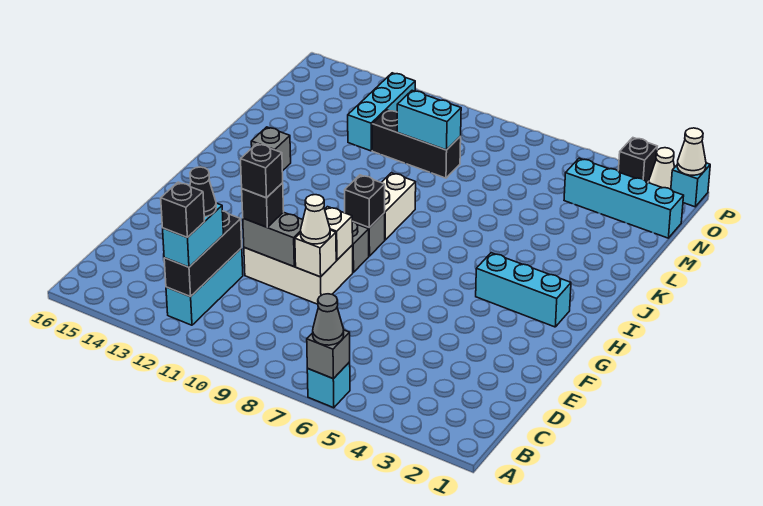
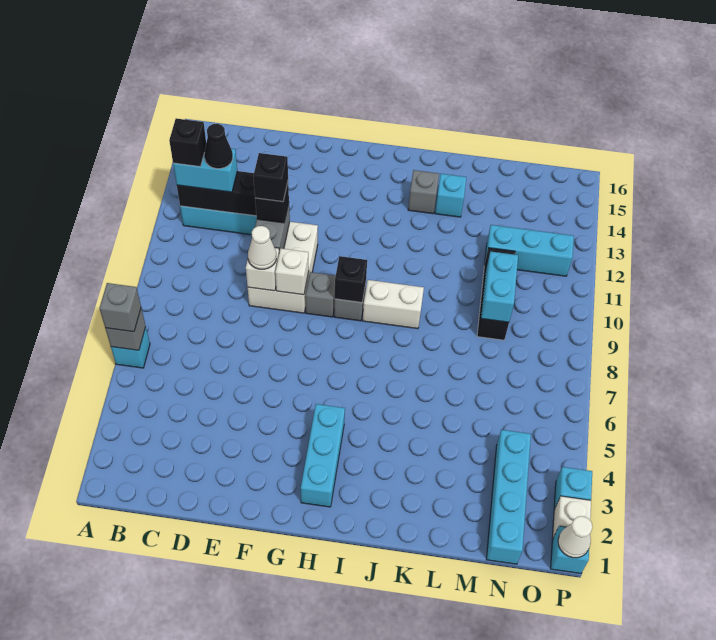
grey cone A6 level 3 -> grey brick A6 level 3
none -> cyan brick K14 level 1
white cone P2 level 1 -> white brick P2 level 1
black brick P3 level 1 -> cyan brick P3 level 1

